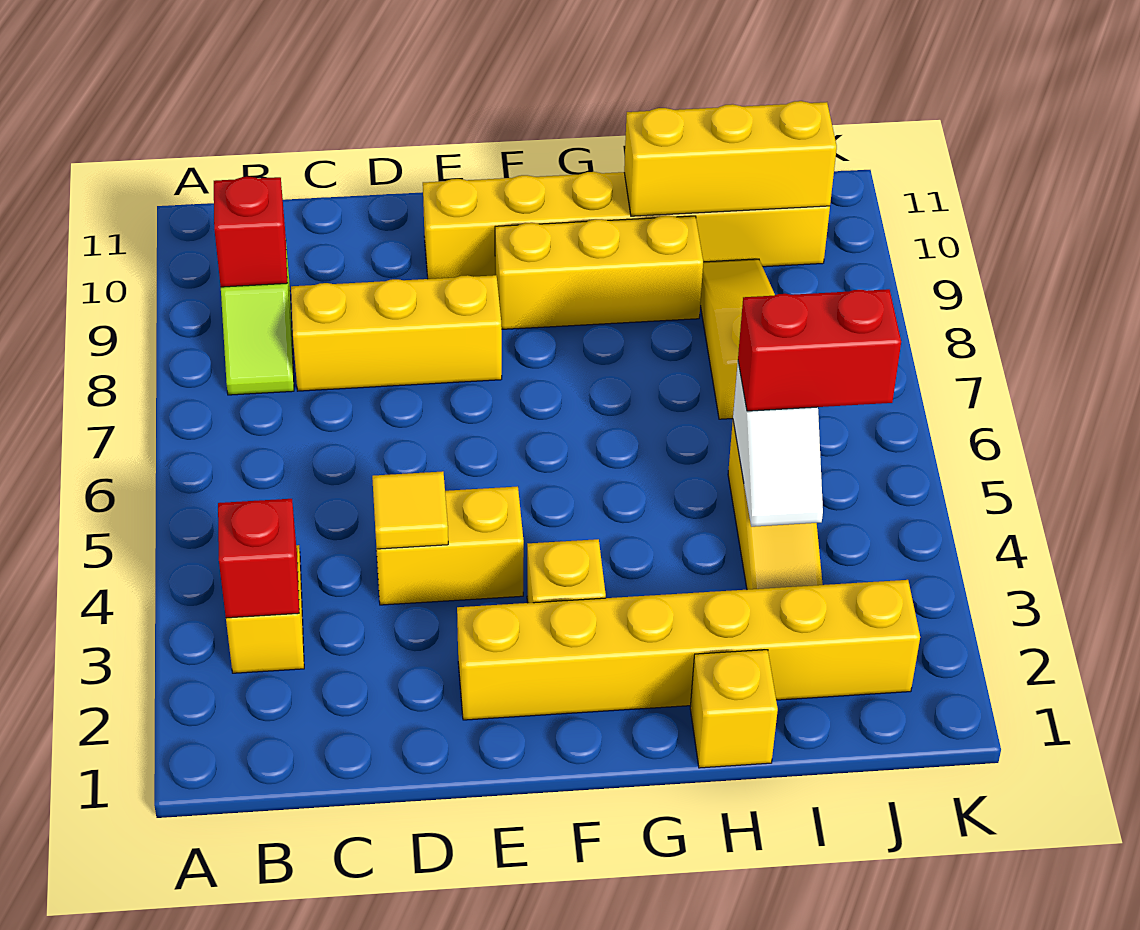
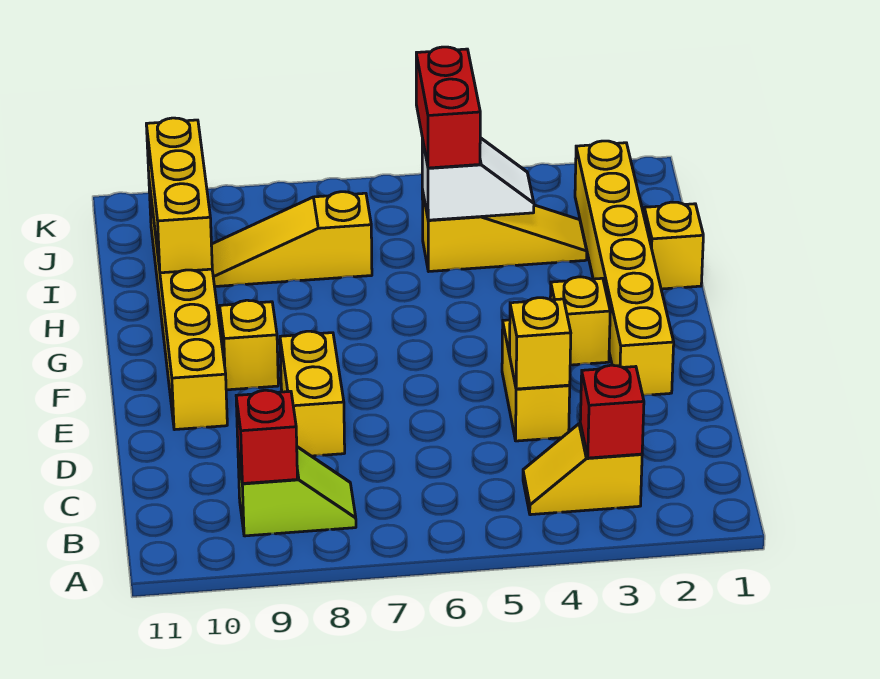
yellow brick C8:E8 level 1 -> yellow brick D8:E8 level 1
yellow tile D4 level 2 -> yellow brick D4 level 2
yellow brick F9:H9 level 1 -> yellow brick F9 level 1

